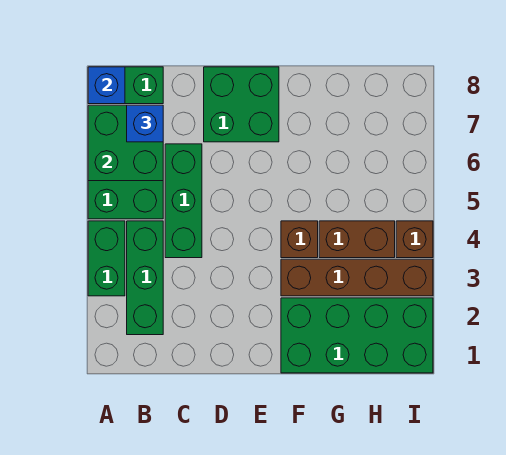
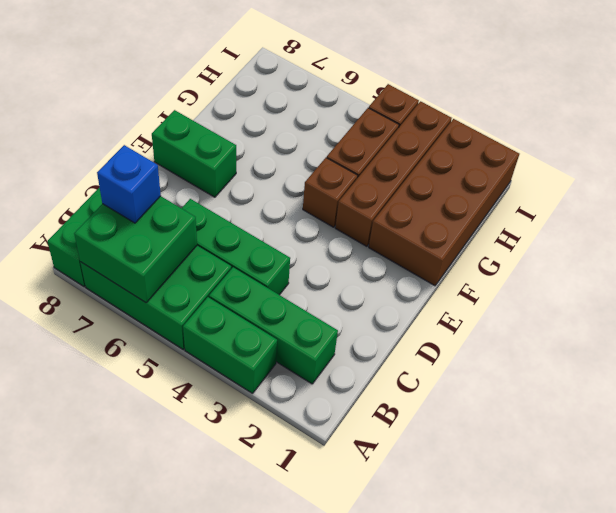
blue brick A8 level 2 -> none
green brick D7:E8 level 1 -> green brick E7:E8 level 1
green brick F1:I2 level 1 -> brown brick F1:I2 level 1

